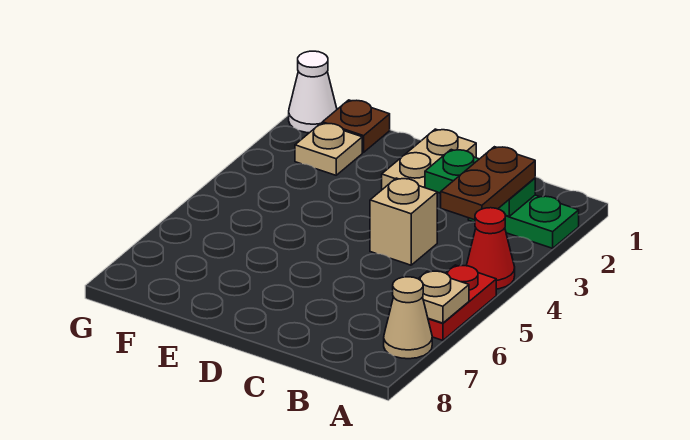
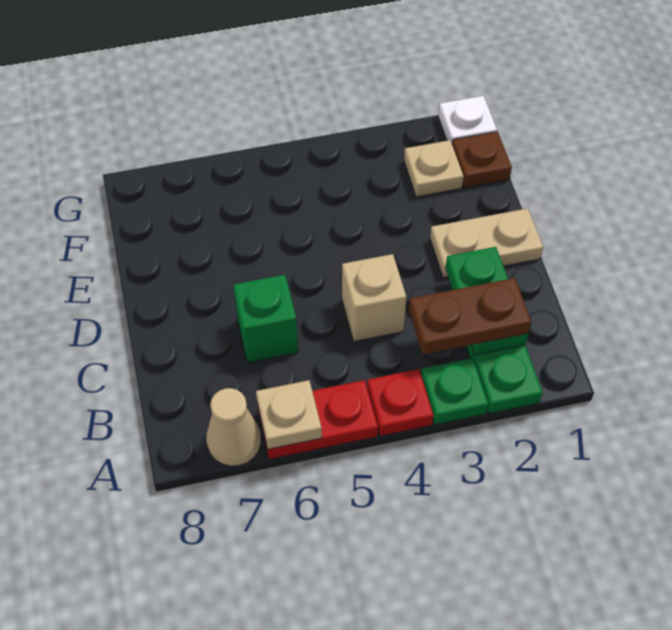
none -> green plate A3 level 1
red cone A4 level 1 -> red plate A4 level 1
none -> green brick C6 level 1
white cone G1 level 1 -> white plate G1 level 1

